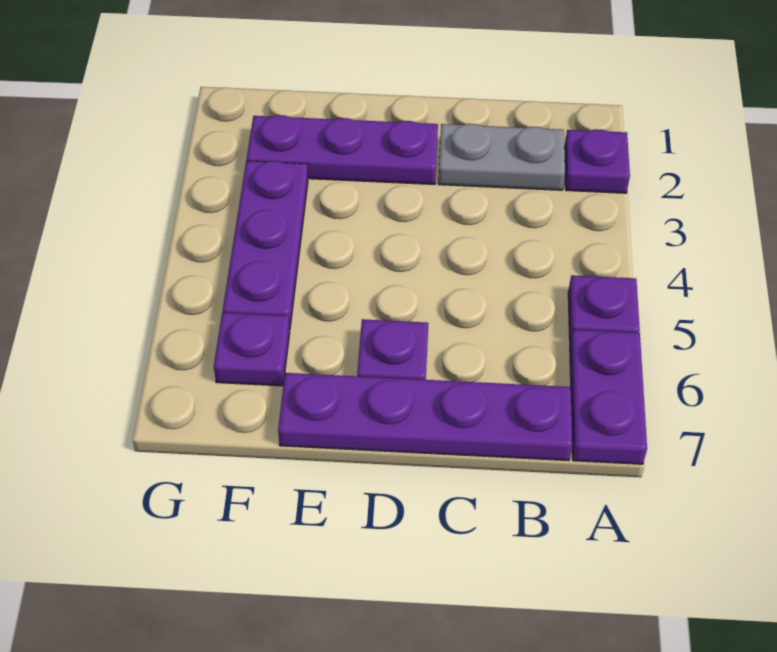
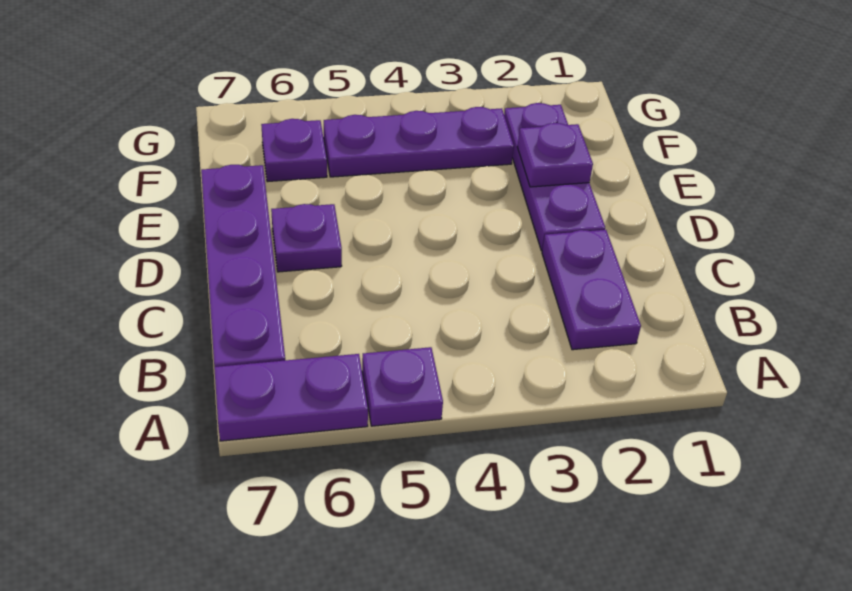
purple plate A2 level 1 -> purple plate E2 level 2
grey plate B2:C2 level 1 -> purple plate B2:C2 level 1

